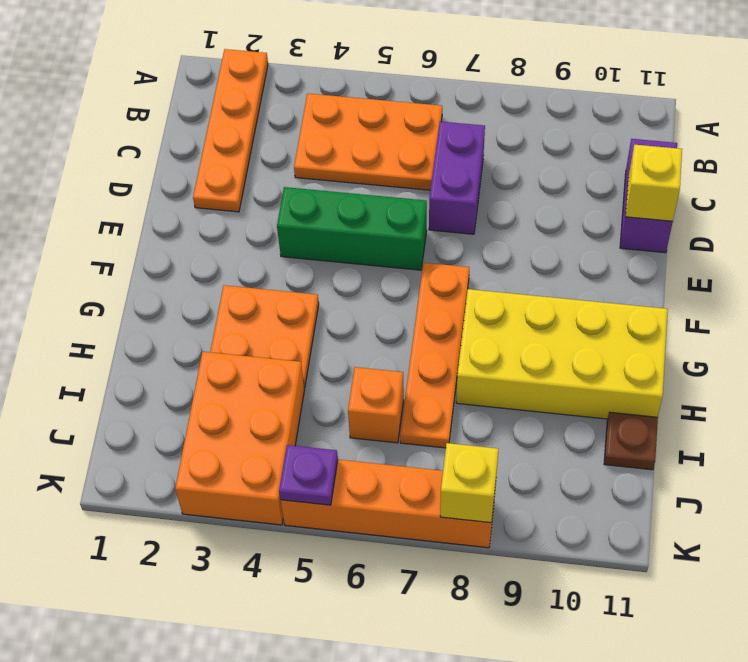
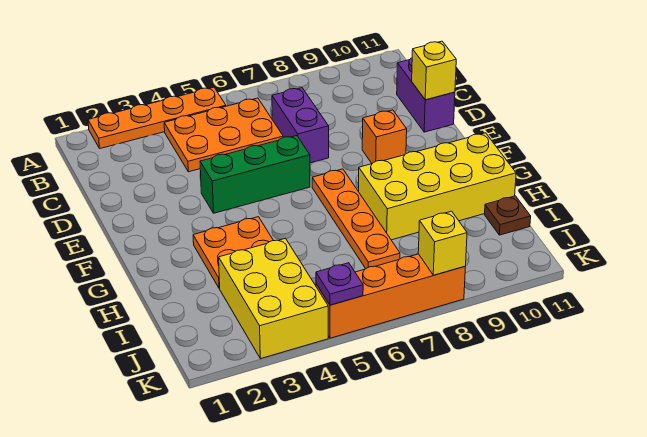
orange plate A2:D2 level 1 -> orange plate A2:A5 level 1
orange brick I3:K4 level 1 -> yellow brick I3:K4 level 1
orange brick I6 level 1 -> orange brick E9 level 1

